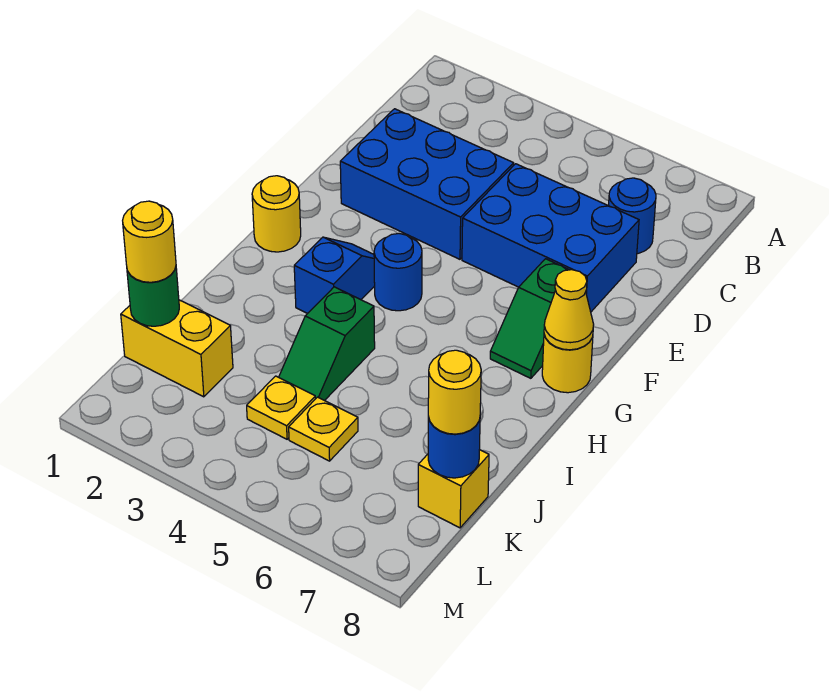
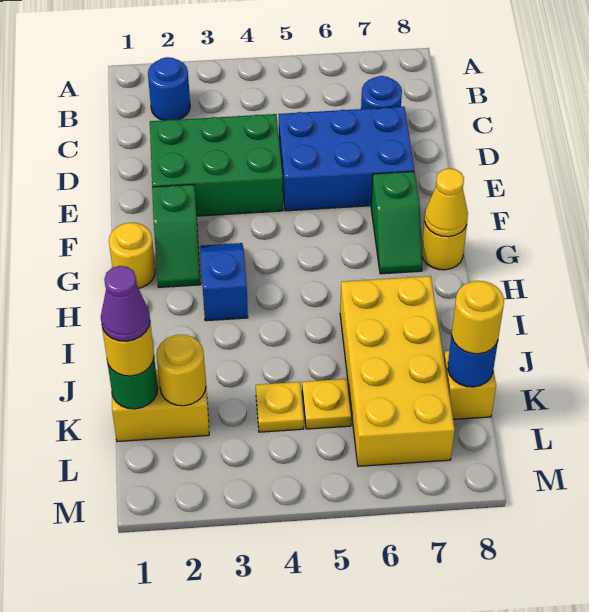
blue brick D2:E4 level 1 -> green brick D2:E4 level 1
blue round brick G4 level 1 -> blue round brick B2 level 1
green slope I4:J4 level 1 top I -> green slope F2:G2 level 1 top F
none -> yellow brick I6:L7 level 1
none -> purple cone K1 level 4
none -> yellow round brick K2 level 2

